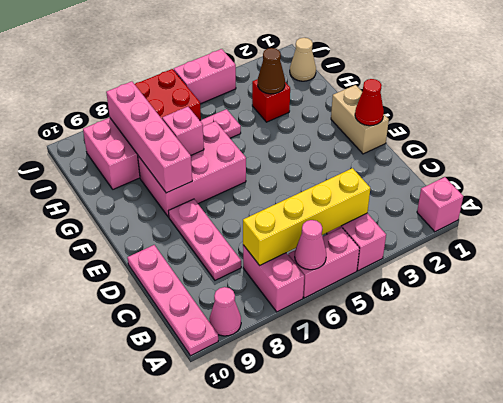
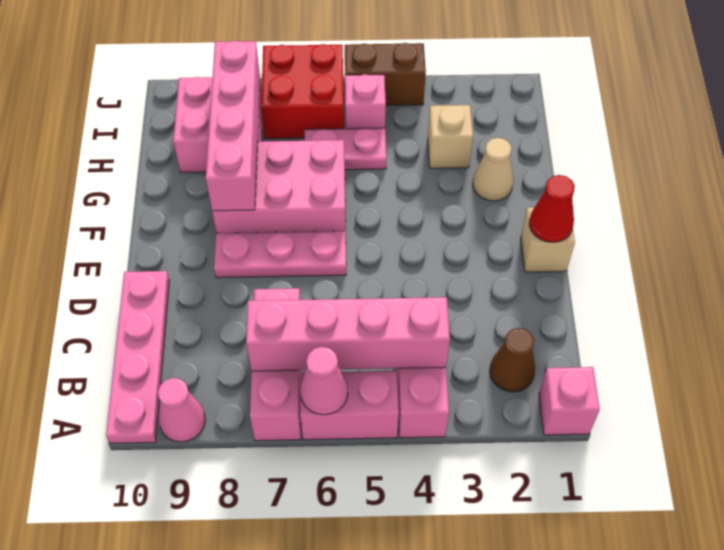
pink brick A7:B7 level 1 -> pink brick A7:C7 level 1
yellow brick B4:B7 level 2 -> pink brick B4:B7 level 2
pink plate C8:E8 level 1 -> pink plate E6:E8 level 1
tan brick E1:F1 level 1 -> tan brick E1 level 1
pink brick G7 level 2 -> pink brick I5 level 1
red brick H3 level 1 -> tan brick H3 level 1
brown cone H3 level 2 -> brown cone B2 level 1
tan cone I1 level 1 -> tan cone G2 level 1
pink brick J4:J5 level 1 -> brown brick J4:J5 level 1

